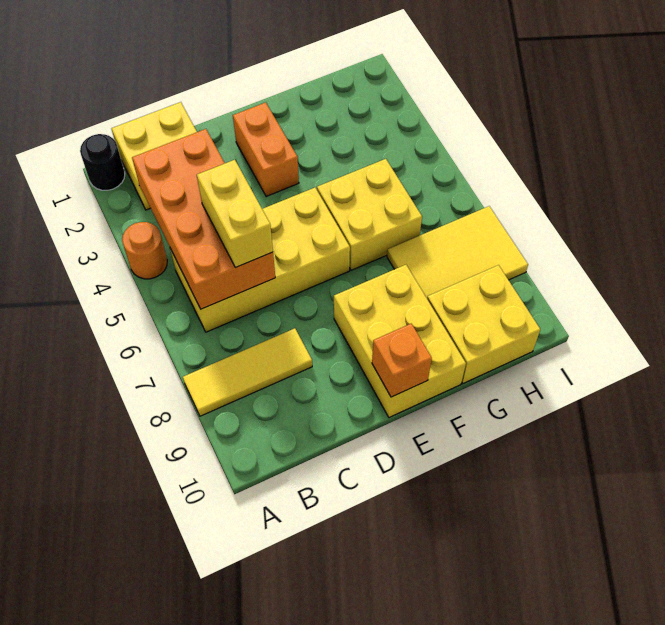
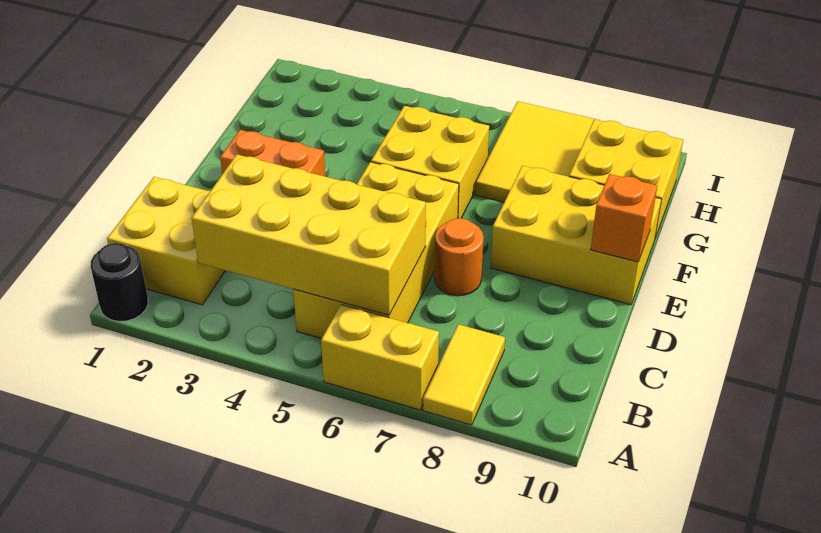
orange round brick A4 level 1 -> orange round brick D7 level 1
yellow tile A8:C8 level 1 -> yellow tile A8:B8 level 1
orange brick B3:C6 level 2 -> yellow brick B3:C6 level 2
yellow brick C5:C6 level 3 -> yellow brick A6:A7 level 1

